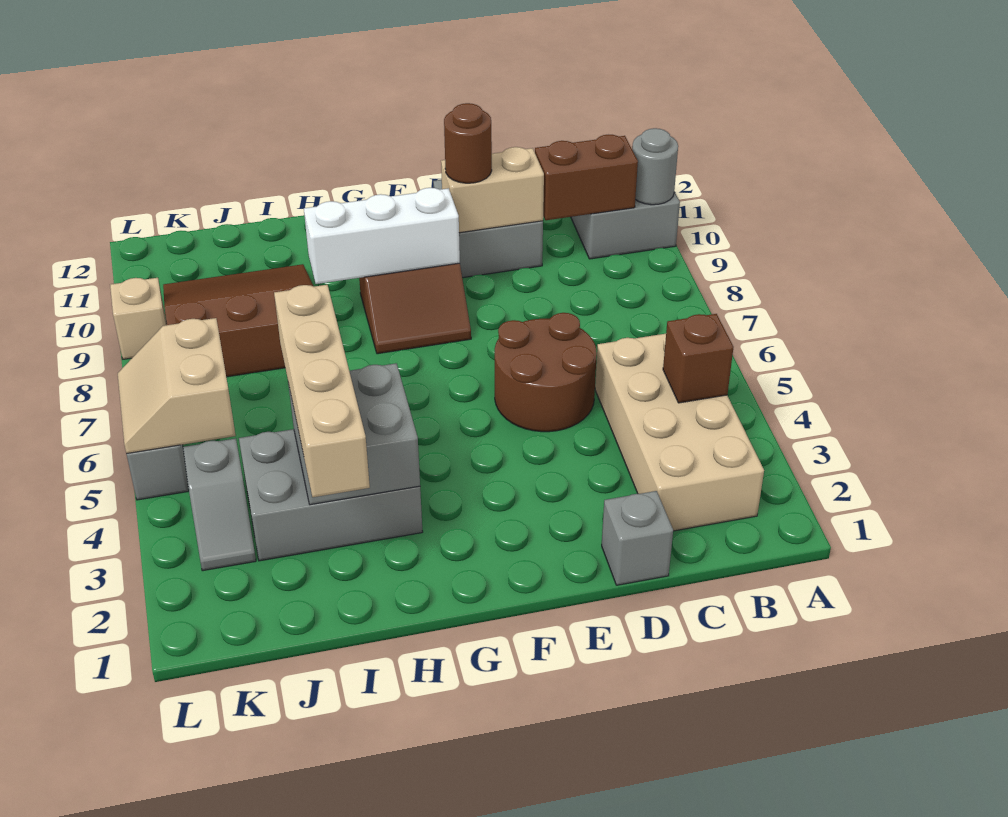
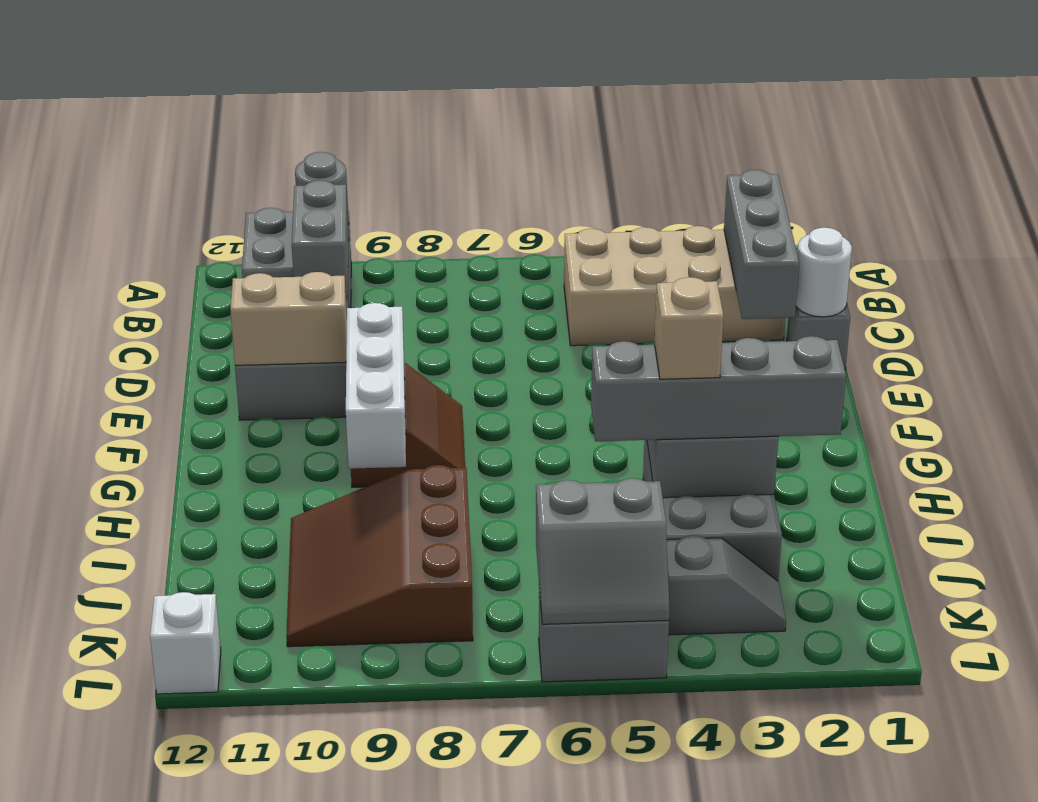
none -> grey brick B2:D2 level 2
brown brick B4 level 2 -> none
brown brick B10:C10 level 2 -> grey brick B10:C10 level 2
none -> white round brick D1 level 2
brown round brick D5:E6 level 1 -> none
tan brick D10:E10 level 2 -> tan brick E10:E11 level 2
brown round brick E10 level 3 -> none
tan brick I2:I5 level 3 -> grey brick I2:I5 level 3
tan slope K5:L6 level 2 top K -> grey slope K5:L6 level 2 top K
tan brick L9 level 1 -> tan brick I4 level 4
none -> white brick L12 level 1

